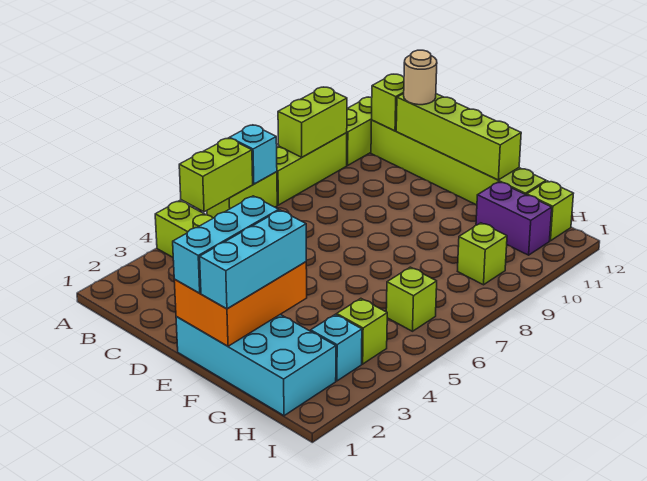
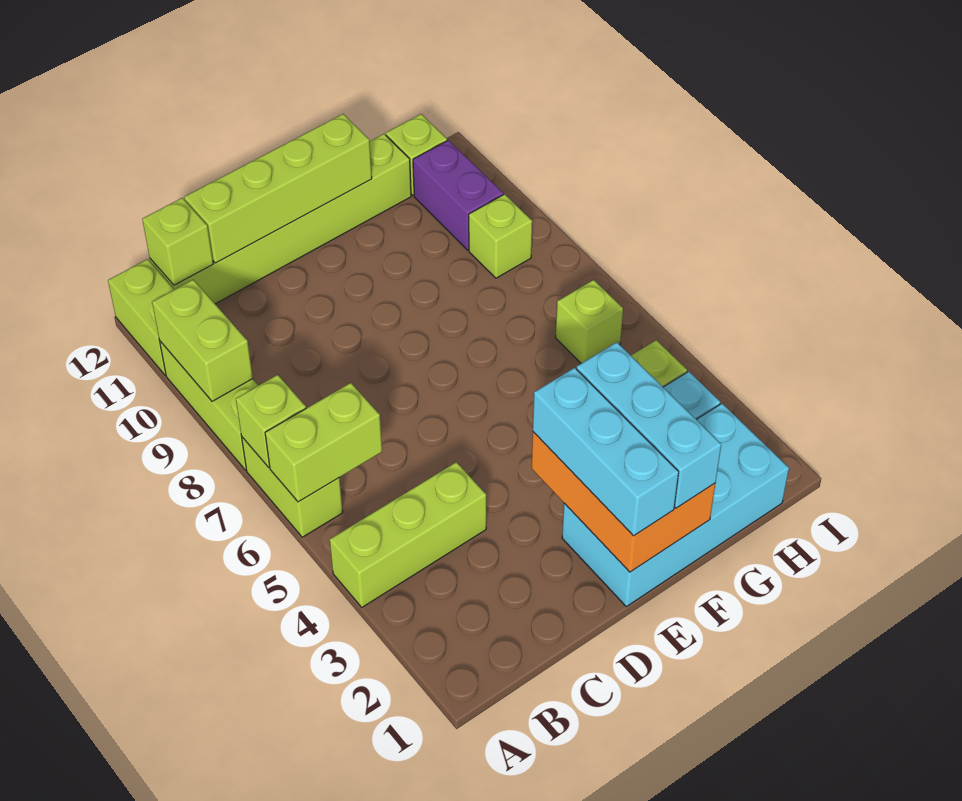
lime brick A5:A6 level 2 -> lime brick A6:B6 level 2
cyan brick A7 level 2 -> lime brick A7 level 2
tan round brick C12 level 3 -> none
purple brick G11:H11 level 1 -> purple brick H10:H11 level 1

